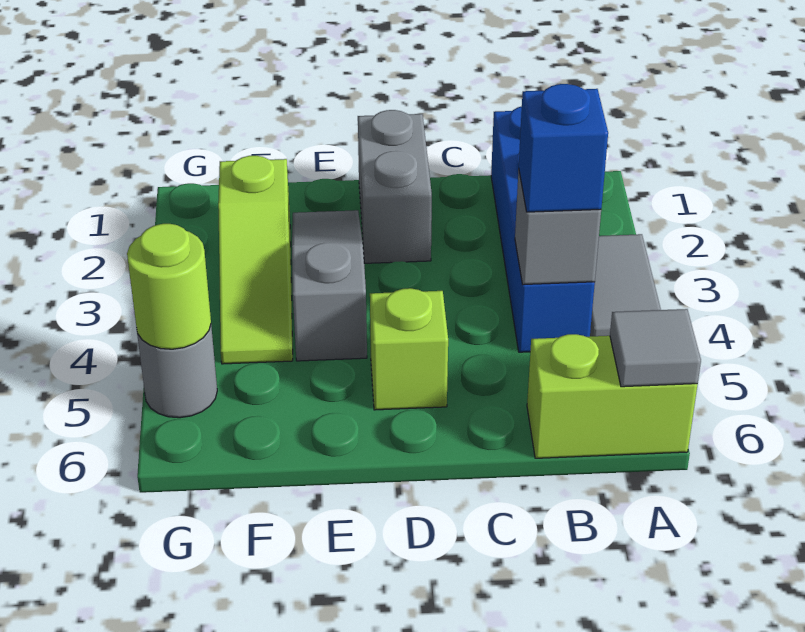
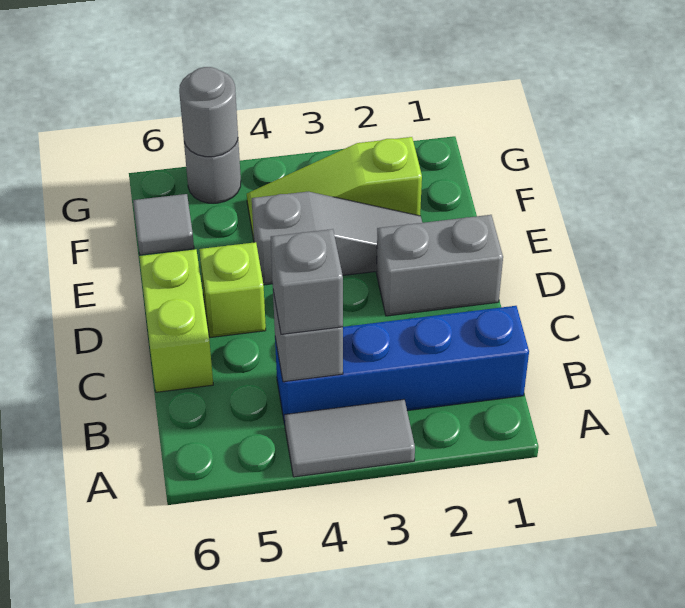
lime brick A6:B6 level 1 -> lime brick C6:D6 level 1
grey tile A6 level 2 -> grey tile F6 level 1
blue brick B4 level 3 -> grey brick B4 level 3
lime round brick G5 level 2 -> grey round brick G5 level 2

